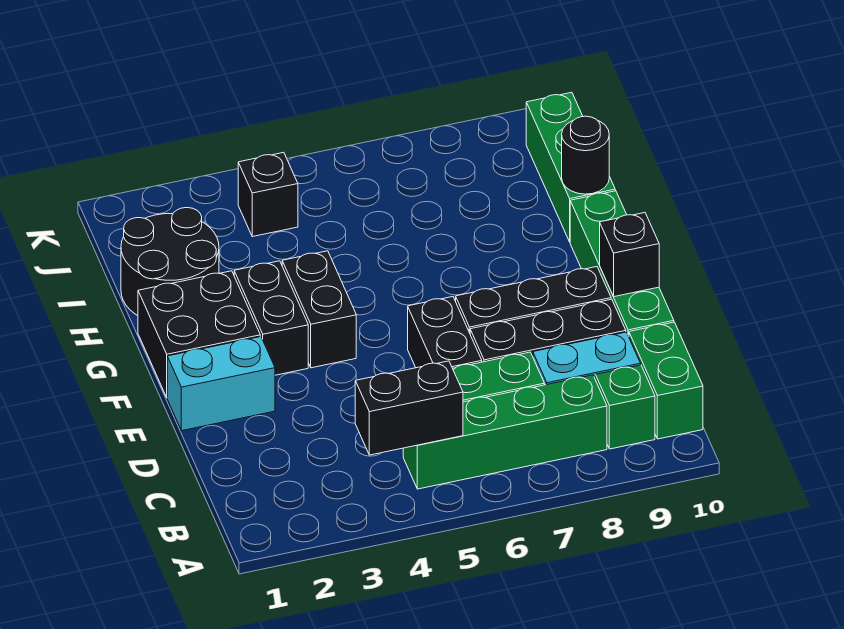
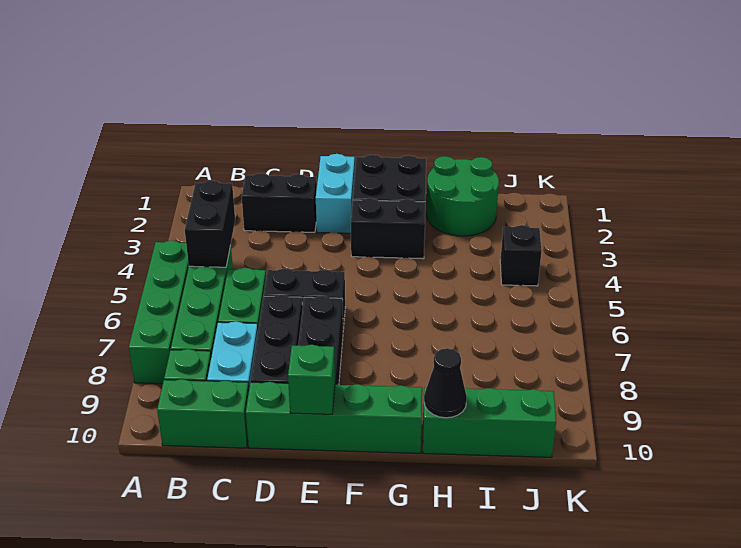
none -> green brick A5:A8 level 1
black brick E10 level 2 -> green brick E10 level 2
black brick F4:G4 level 1 -> black brick C2:D2 level 1
black round brick H1:I2 level 1 -> green round brick H1:I2 level 1
black round brick H10 level 2 -> black cone H10 level 2

